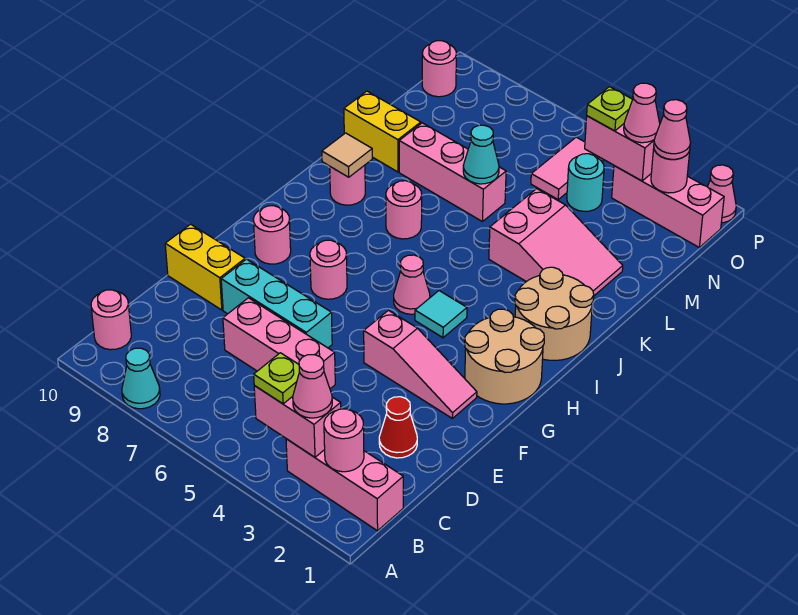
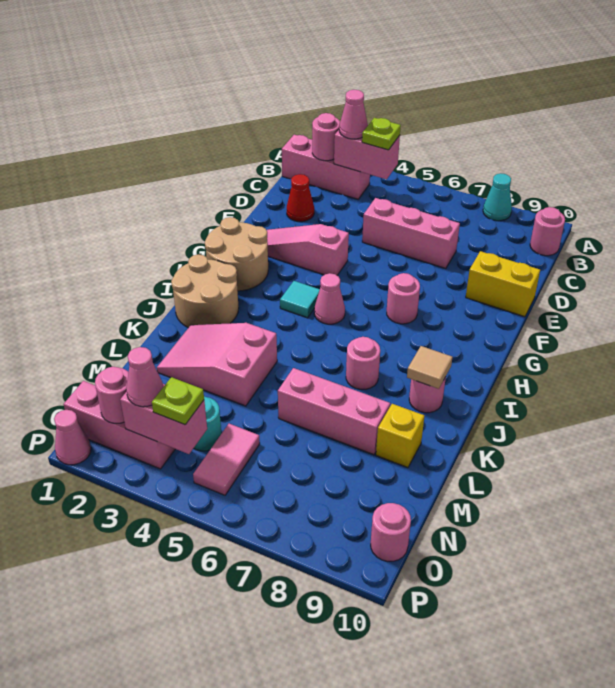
cyan brick E6:E8 level 1 -> none
pink round brick G9 level 1 -> none
cyan cone L6 level 2 -> none
yellow brick L9:L10 level 1 -> yellow brick L9 level 1
pink cone O2 level 3 -> none

